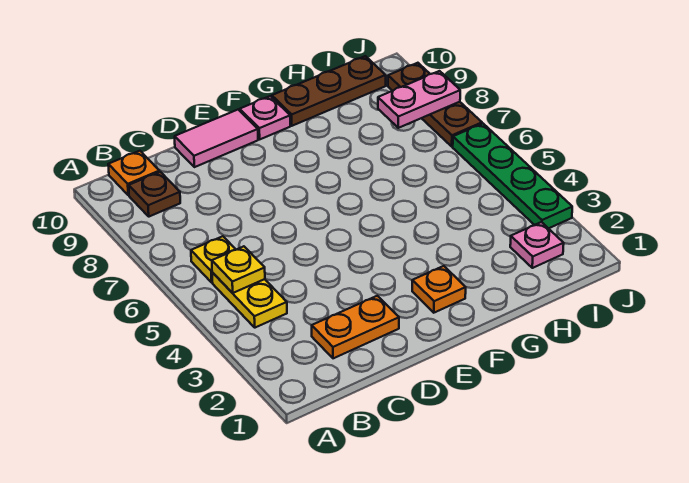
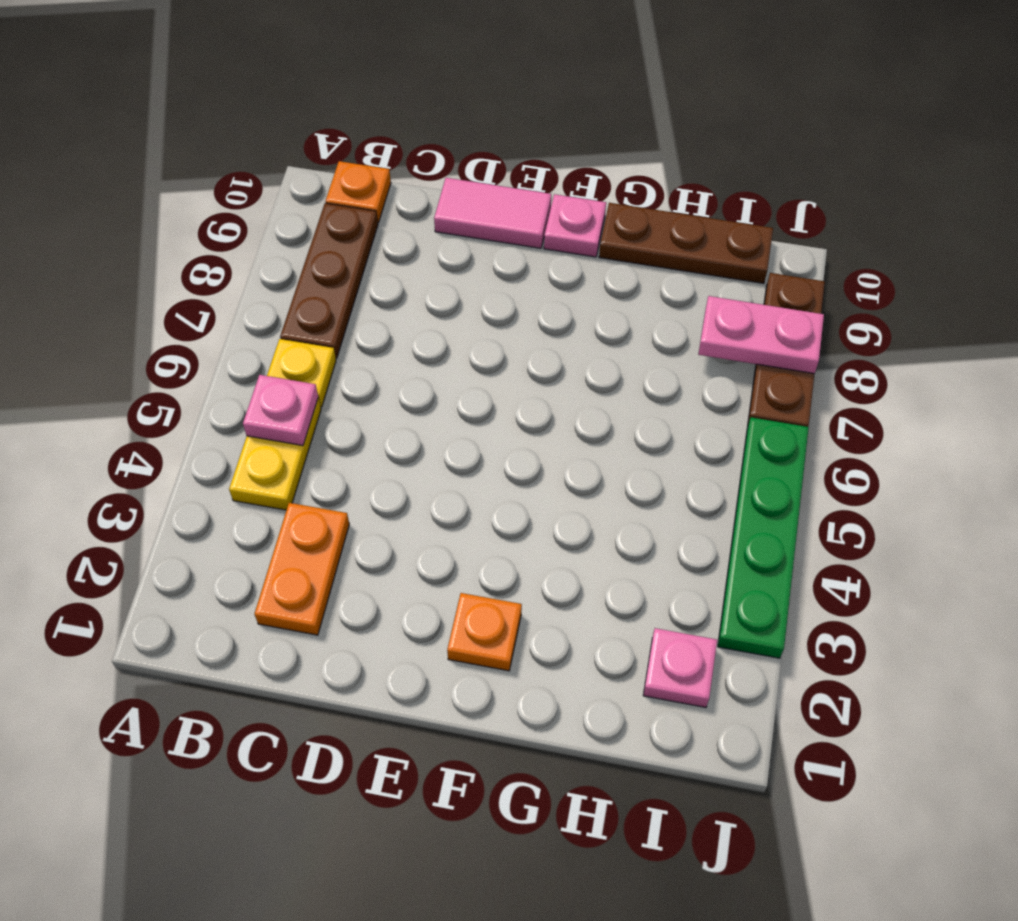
yellow plate B5 level 2 -> pink plate B5 level 2
brown plate B9 level 1 -> brown plate B7:B9 level 1
orange plate C2:D2 level 1 -> orange plate C2:C3 level 1

